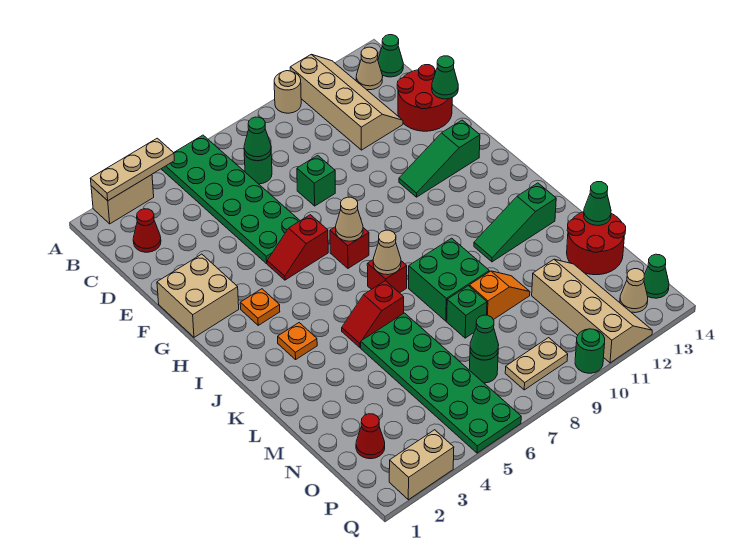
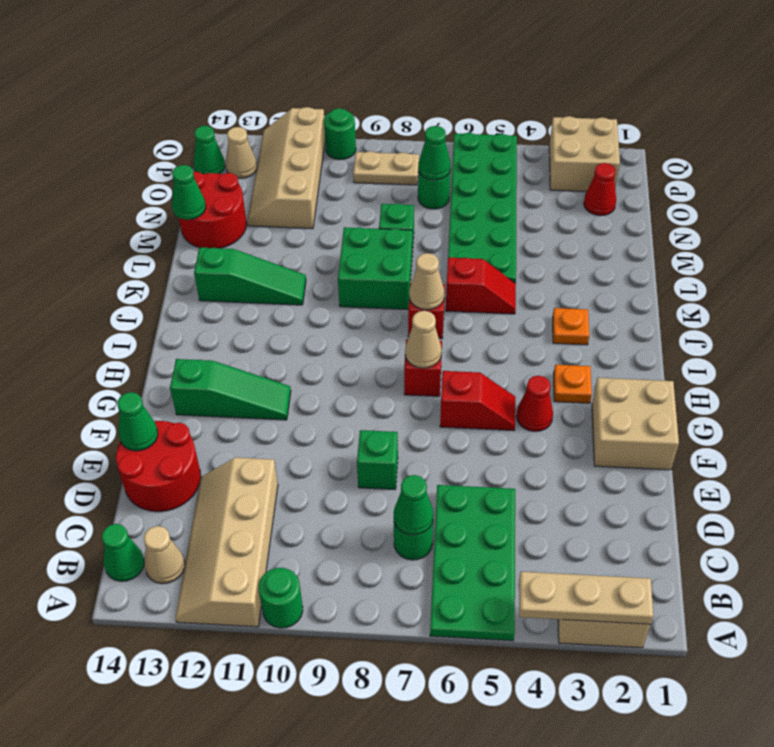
green plate A5:F6 level 1 -> green plate A5:D6 level 1
tan round brick A10 level 1 -> green round brick A10 level 1
red cone C2 level 1 -> red cone G4 level 1
orange slope M9:M10 level 1 top 9 -> none
tan brick Q2:Q3 level 1 -> tan brick P2:Q3 level 1

